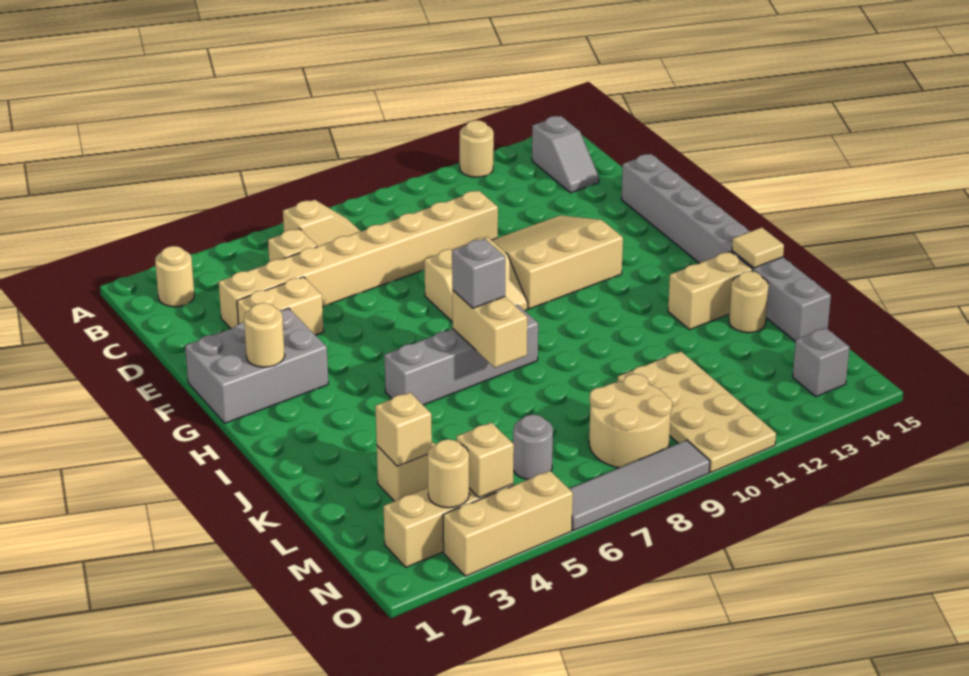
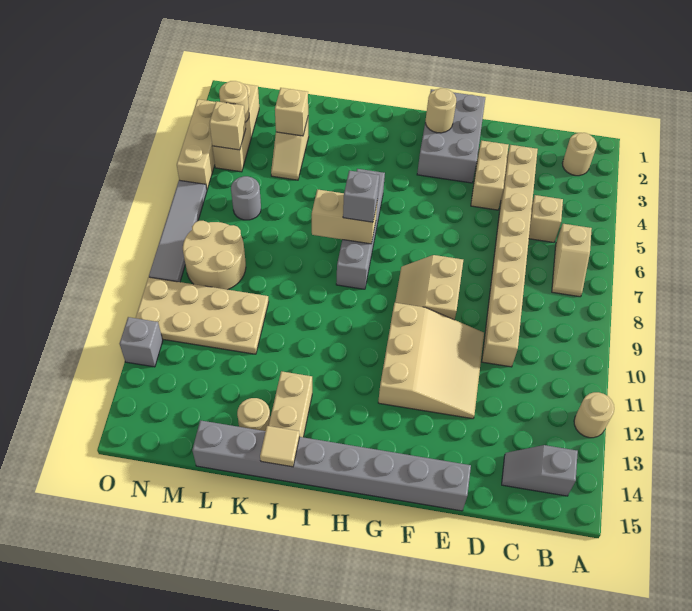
grey brick N14 level 1 -> grey brick O12 level 1

